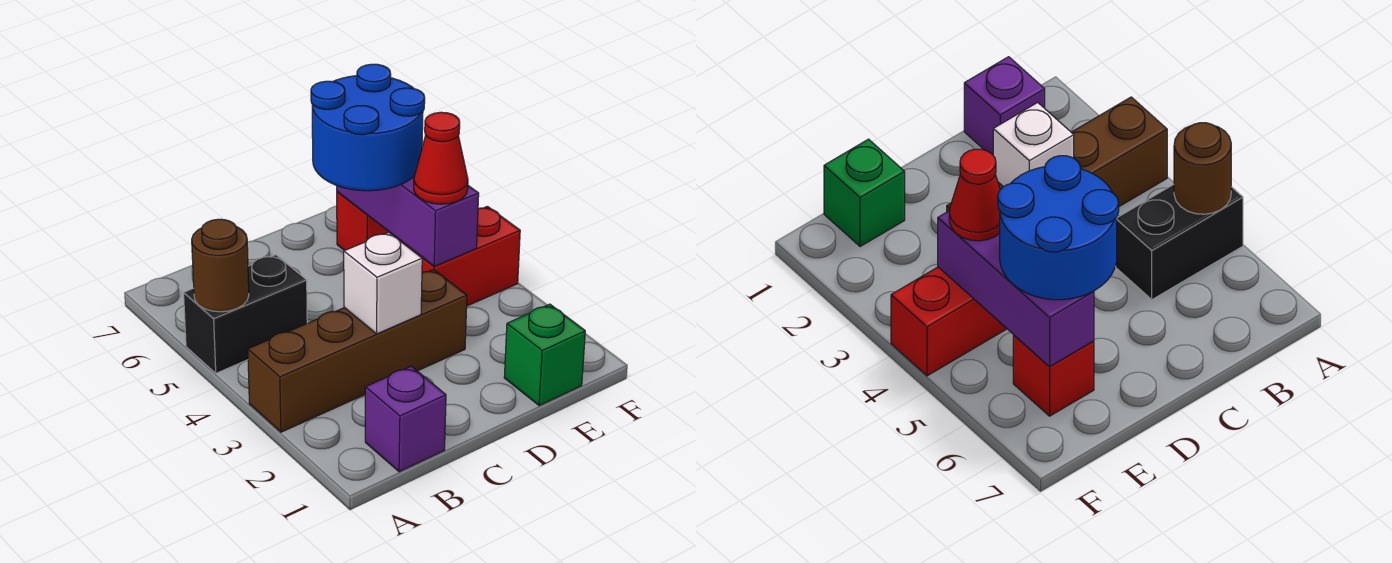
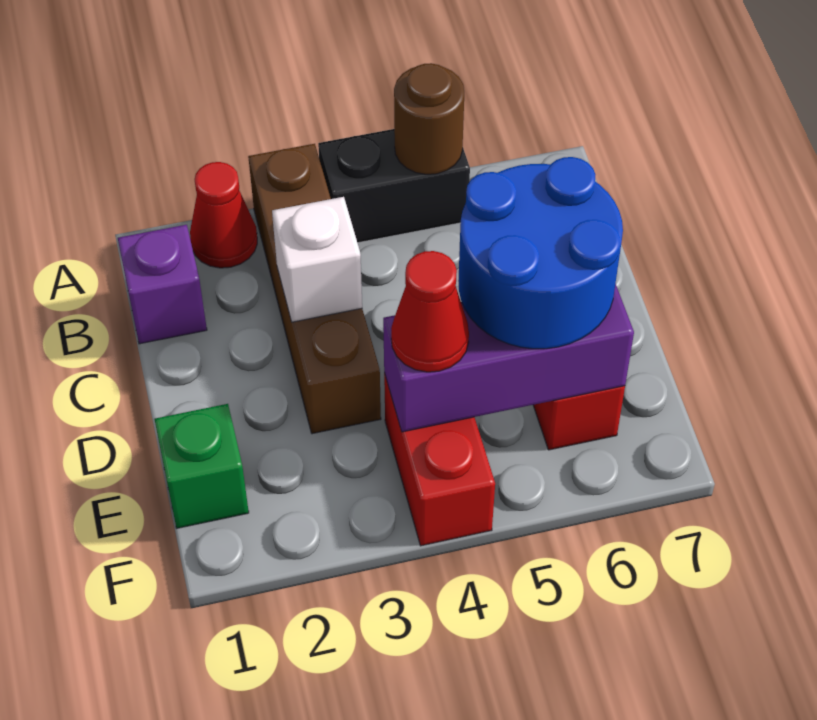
none -> red cone A2 level 1
black brick A5:B5 level 1 -> black brick A4:A5 level 1

